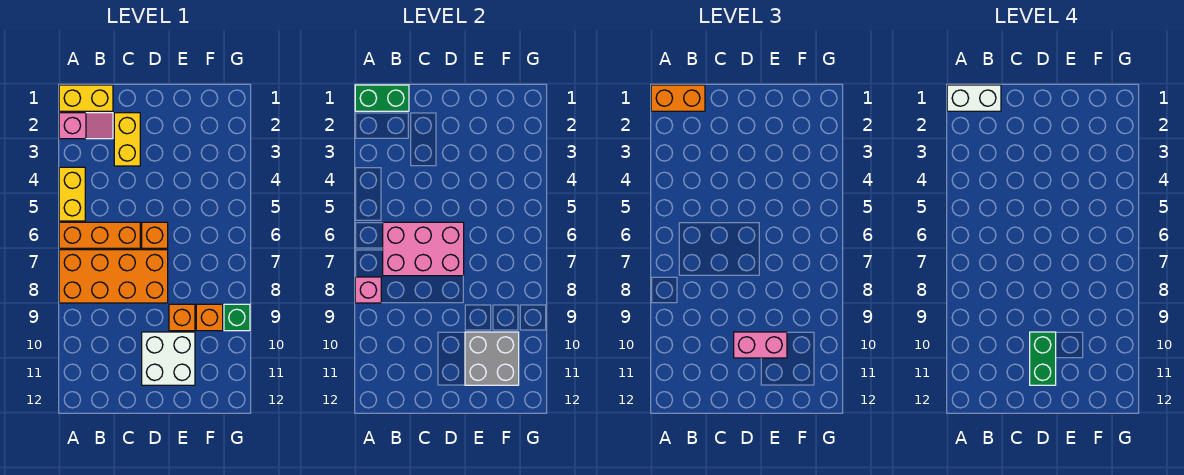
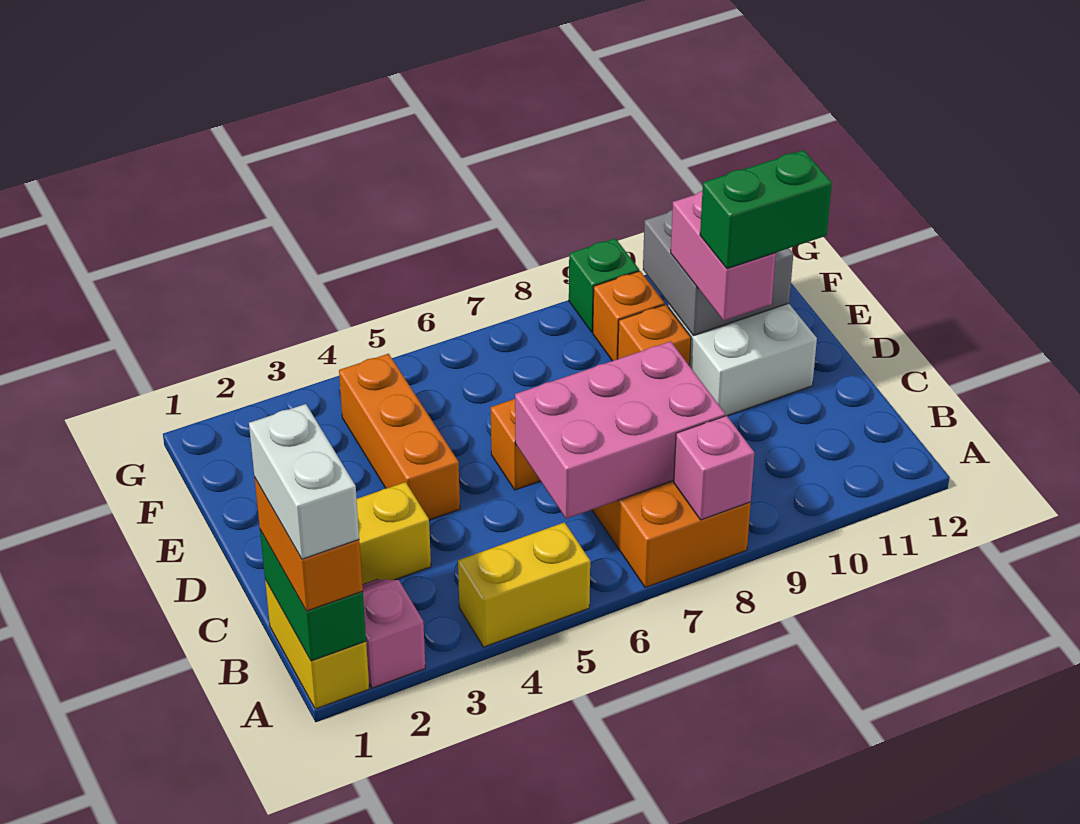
orange brick A6:C6 level 1 -> orange brick D4:F4 level 1
pink brick B6:D7 level 2 -> pink brick B6:C8 level 2

